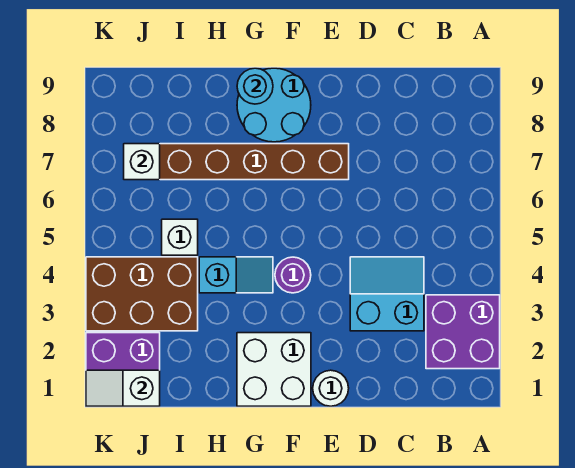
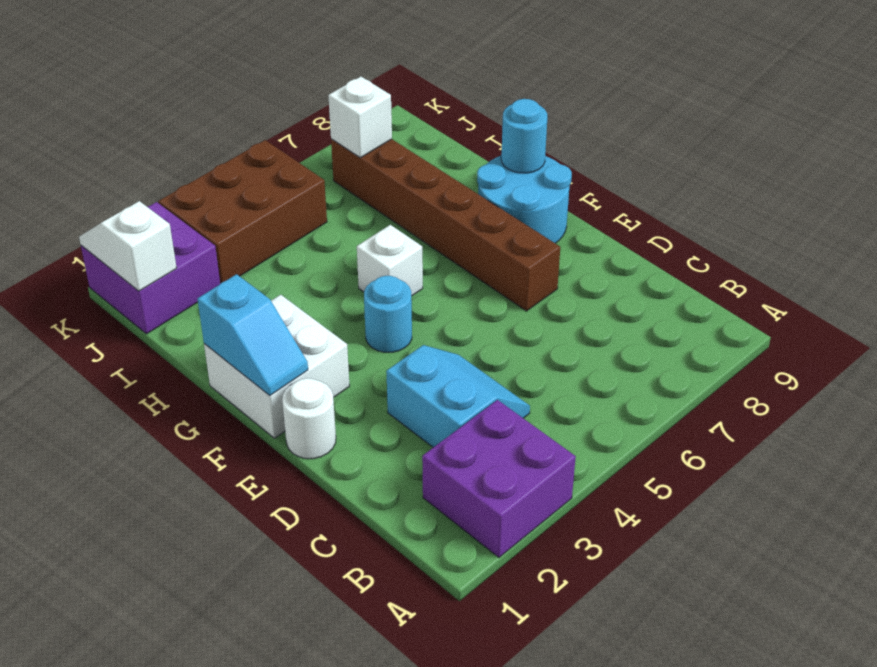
purple round brick F4 level 1 -> cyan round brick F4 level 1
cyan slope G4:H4 level 1 top H -> cyan slope F1:G1 level 2 top G
brown brick I3:K4 level 1 -> brown brick J3:K5 level 1
white brick I5 level 1 -> white brick G5 level 1

